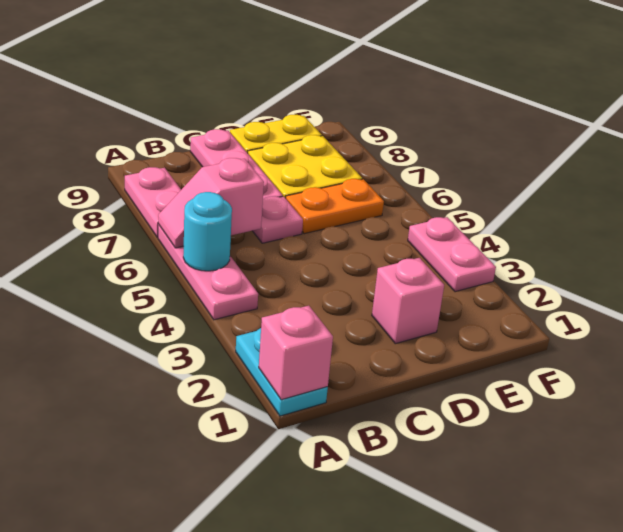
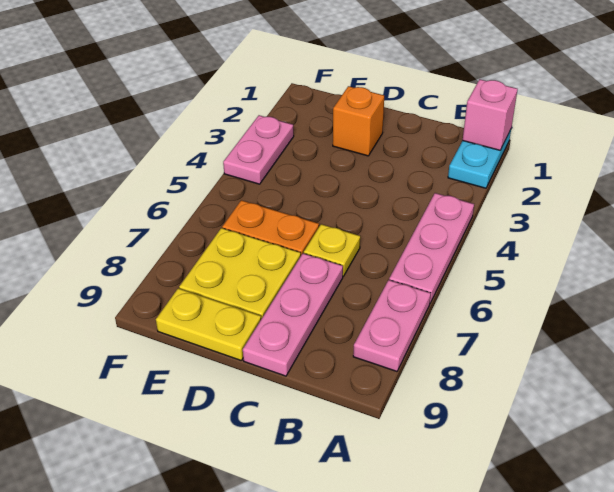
cyan round brick A5 level 2 -> none
pink slope A6:B6 level 2 top B -> none
pink plate C6 level 1 -> yellow plate C6 level 1
pink brick D2 level 1 -> orange brick D2 level 1

